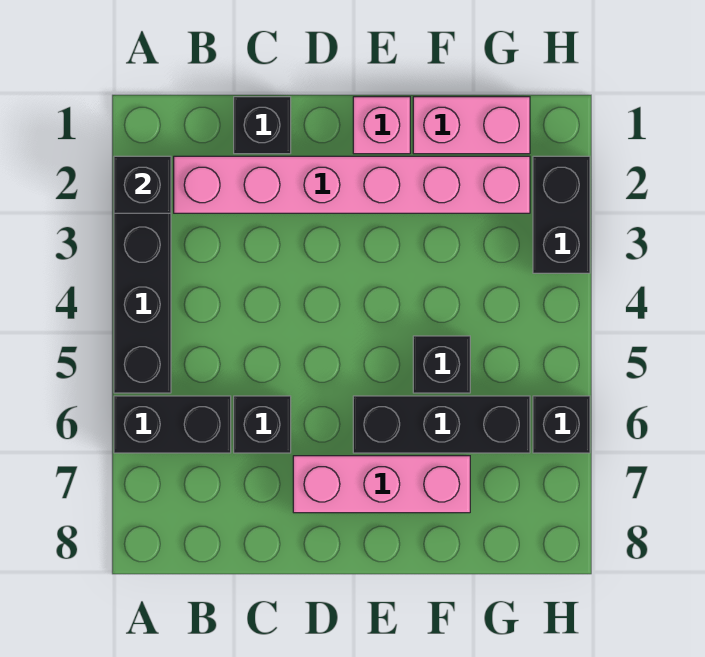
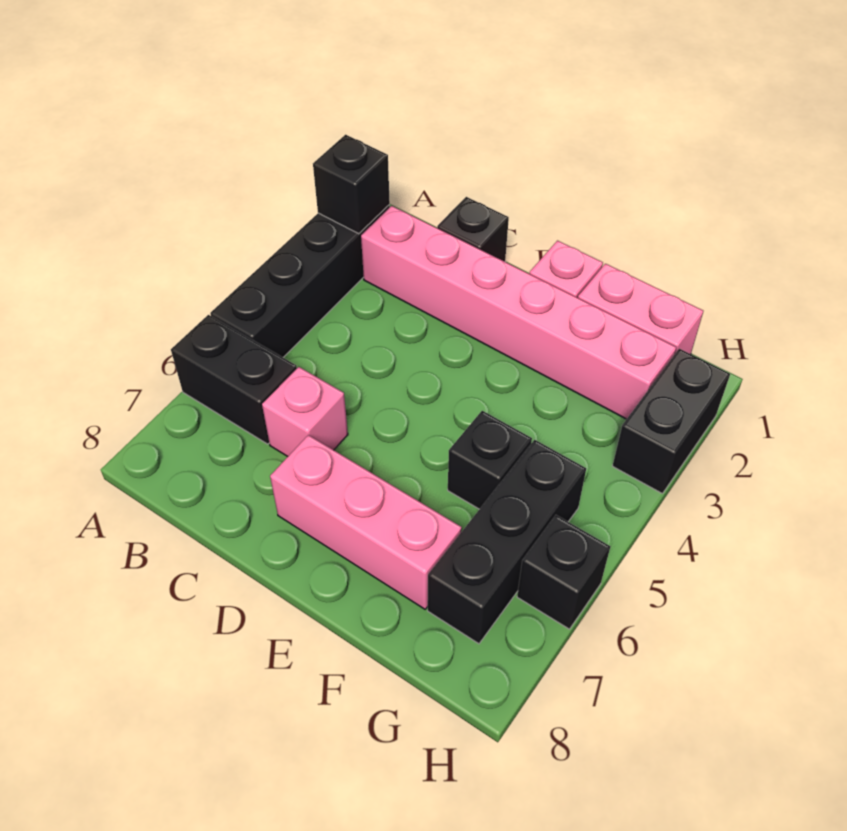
black brick C6 level 1 -> pink brick C6 level 1
black brick E6:G6 level 1 -> black brick G5:G7 level 1

